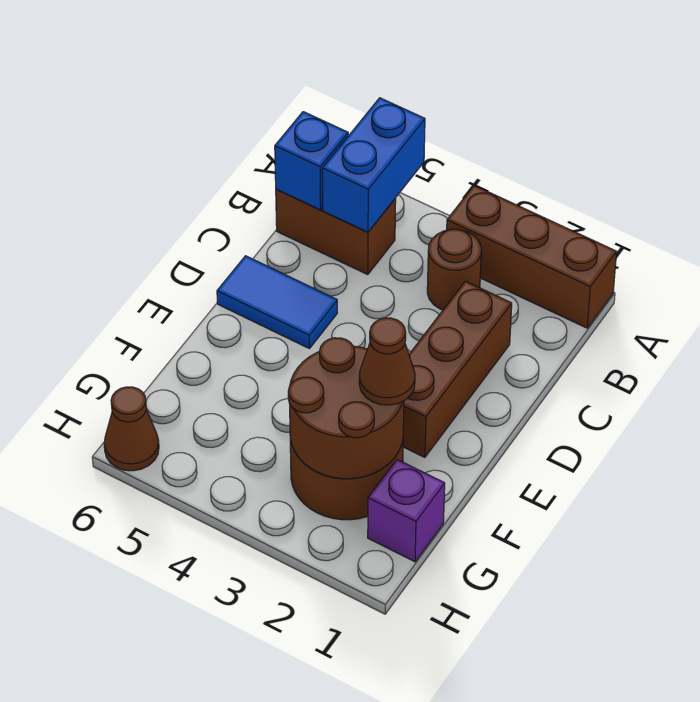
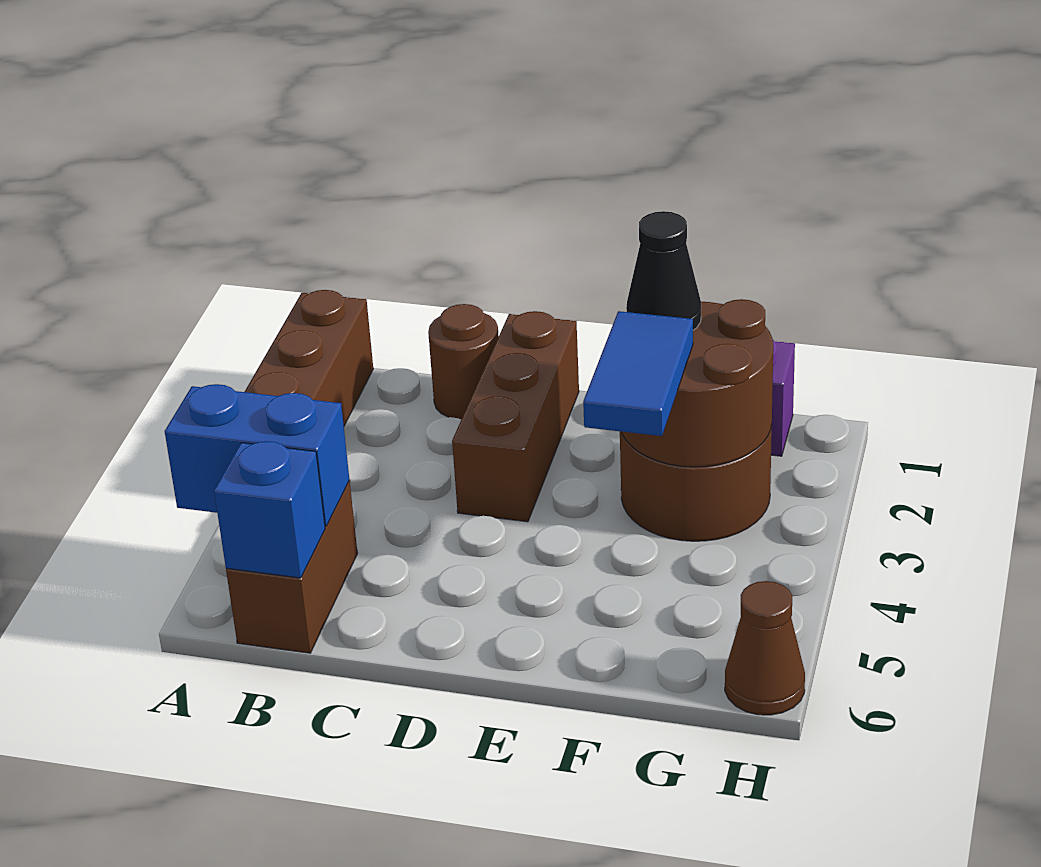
brown round brick B3 level 1 -> brown round brick C1 level 1
brown brick C2:E2 level 1 -> brown brick D1:D3 level 1
blue tile D5:D6 level 1 -> blue tile F3:F4 level 3
brown cone F2 level 3 -> black cone F2 level 3

